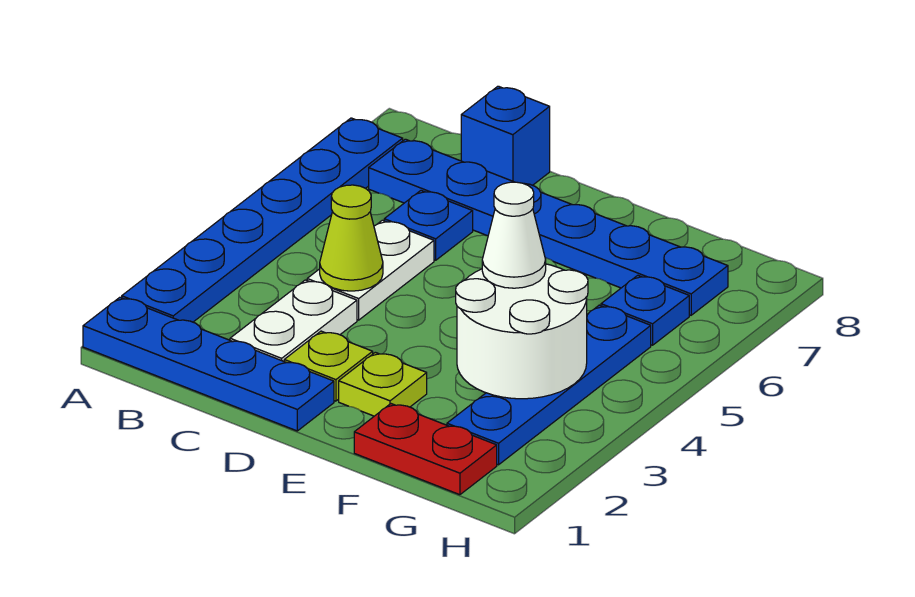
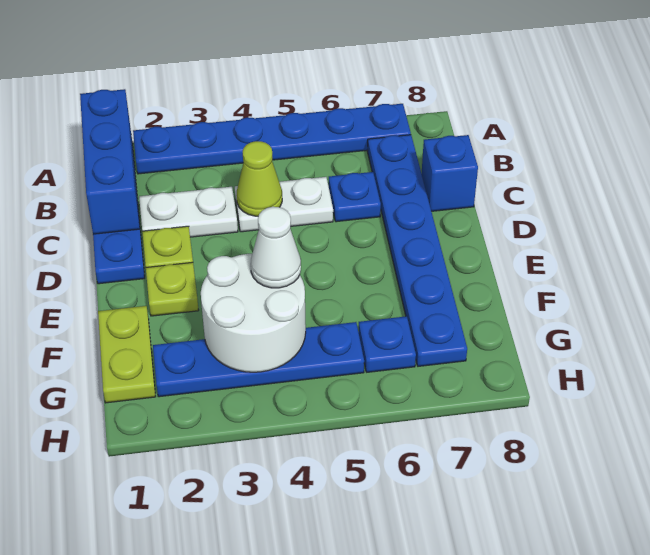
none -> blue brick A1:C1 level 2
red plate F1:G1 level 1 -> lime plate F1:G1 level 1

